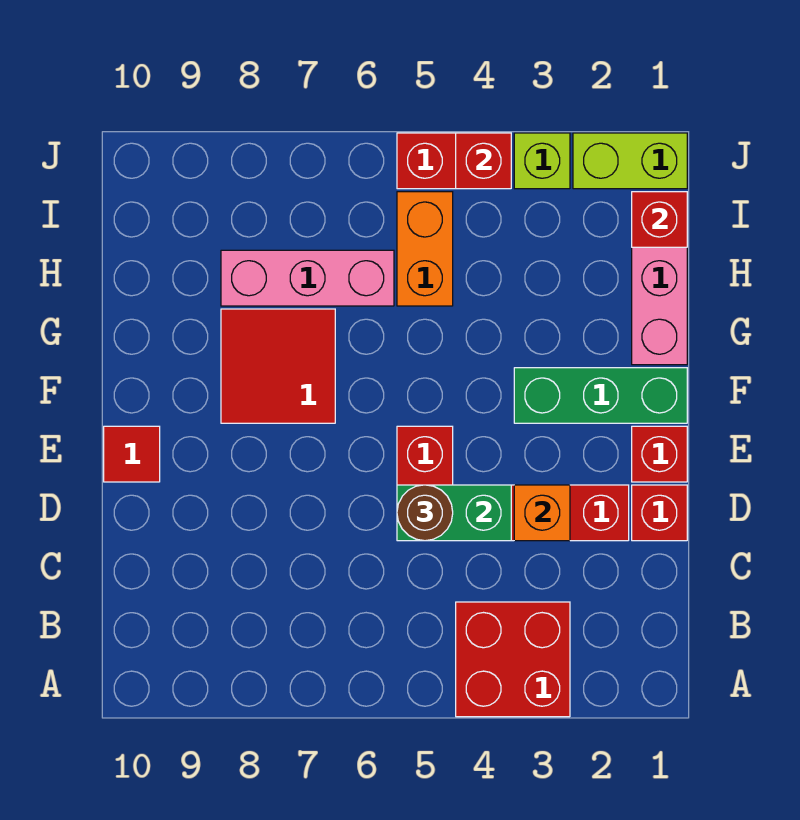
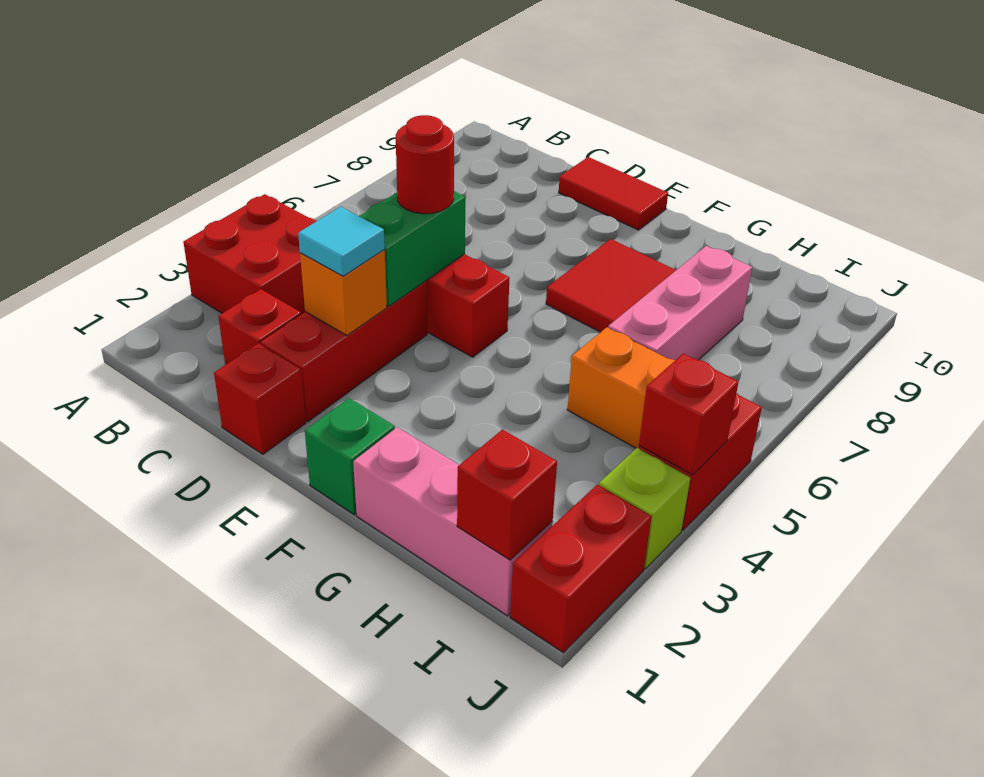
none -> cyan tile D3 level 3
brown round brick D5 level 3 -> red round brick D5 level 3
red brick E1 level 1 -> red brick C2 level 1
red tile E10 level 1 -> red tile D10:E10 level 1
green brick F1:F3 level 1 -> green brick F1 level 1
lime brick J1:J2 level 1 -> red brick J1:J2 level 1

